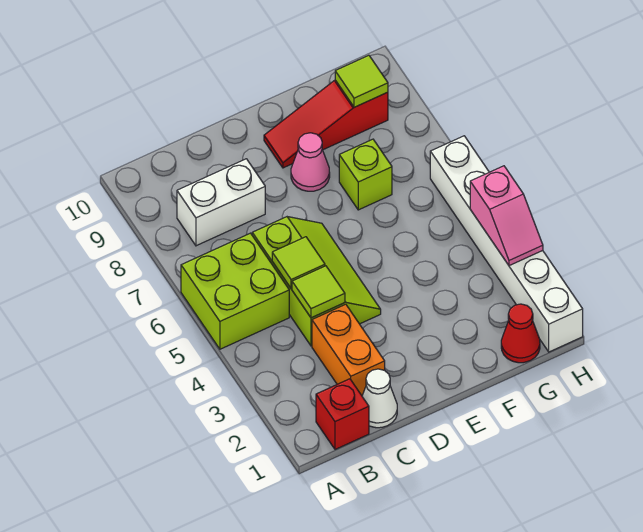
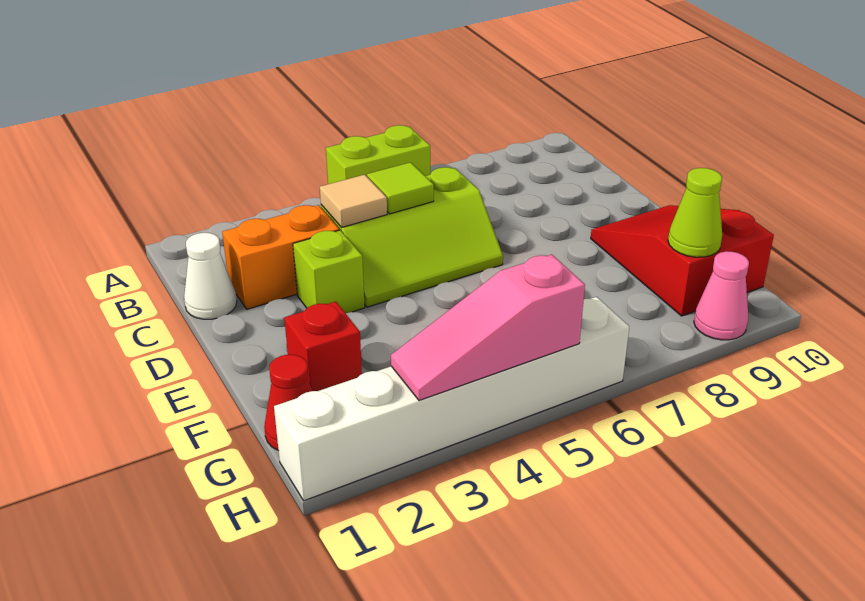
lime brick A5:B6 level 1 -> lime brick A5:A6 level 1
red brick B1 level 1 -> red brick F2 level 1
white brick B8:C8 level 1 -> none
lime tile C4 level 2 -> tan tile C4 level 2
pink cone E8 level 1 -> pink cone H9 level 1
red slope E9:G9 level 1 top G -> red slope E9:G10 level 1 top G
lime brick F7 level 1 -> lime brick D3 level 1
lime tile G9 level 2 -> lime cone G9 level 2
pink slope H3:H4 level 2 top 4 -> pink slope H3:H5 level 2 top 5

